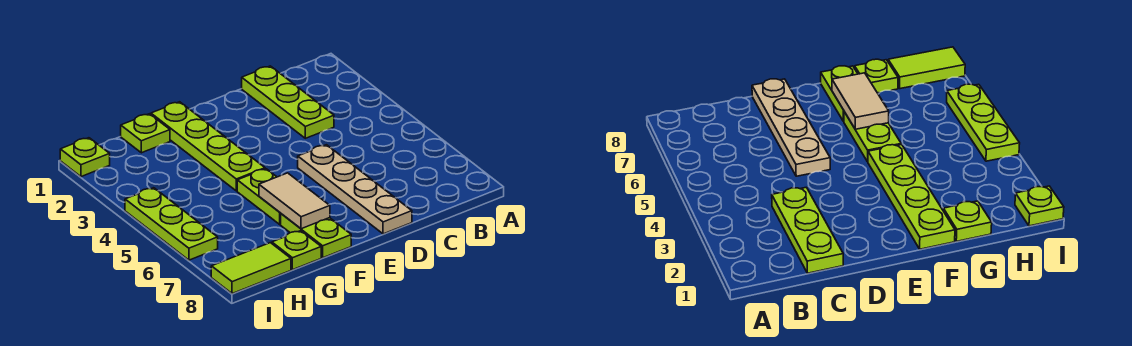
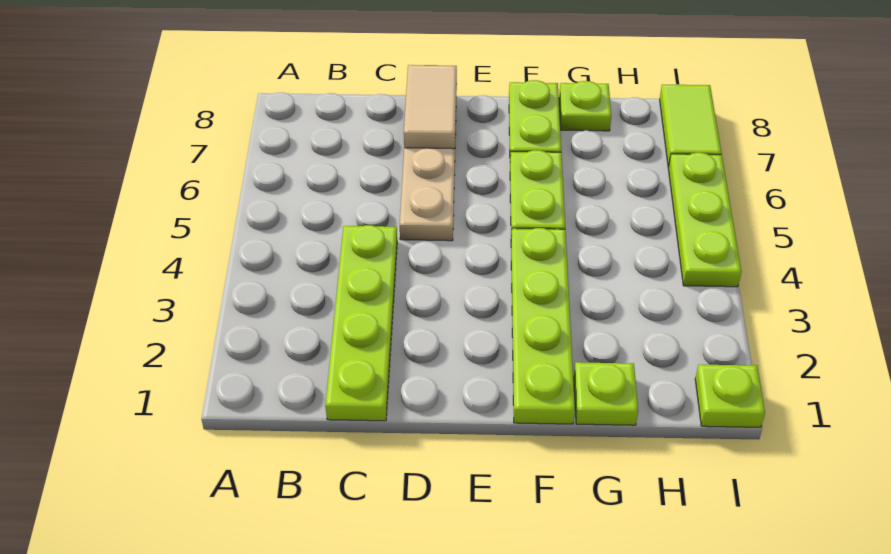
lime plate C1:C3 level 1 -> lime plate C1:C4 level 1
tan tile F6:F7 level 2 -> tan tile D7:D8 level 2
lime tile H8:I8 level 1 -> lime tile I7:I8 level 1

